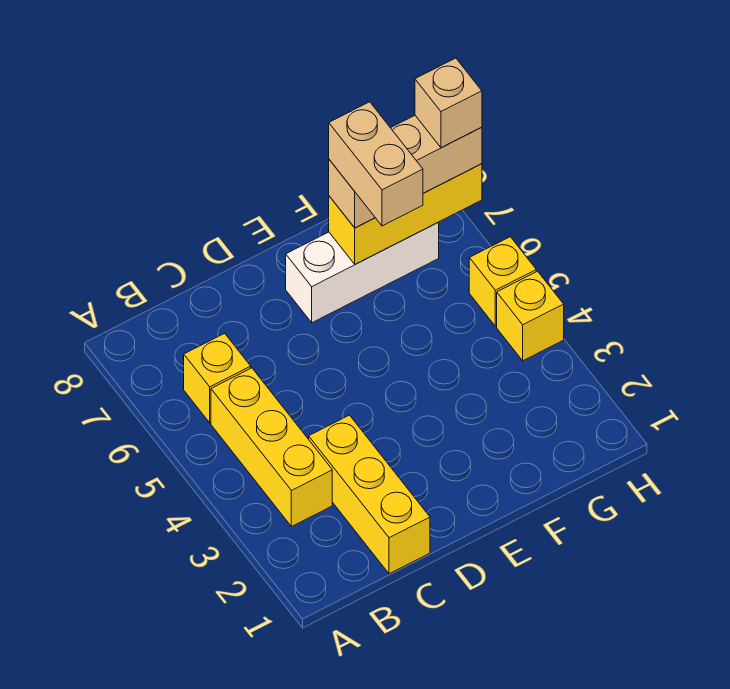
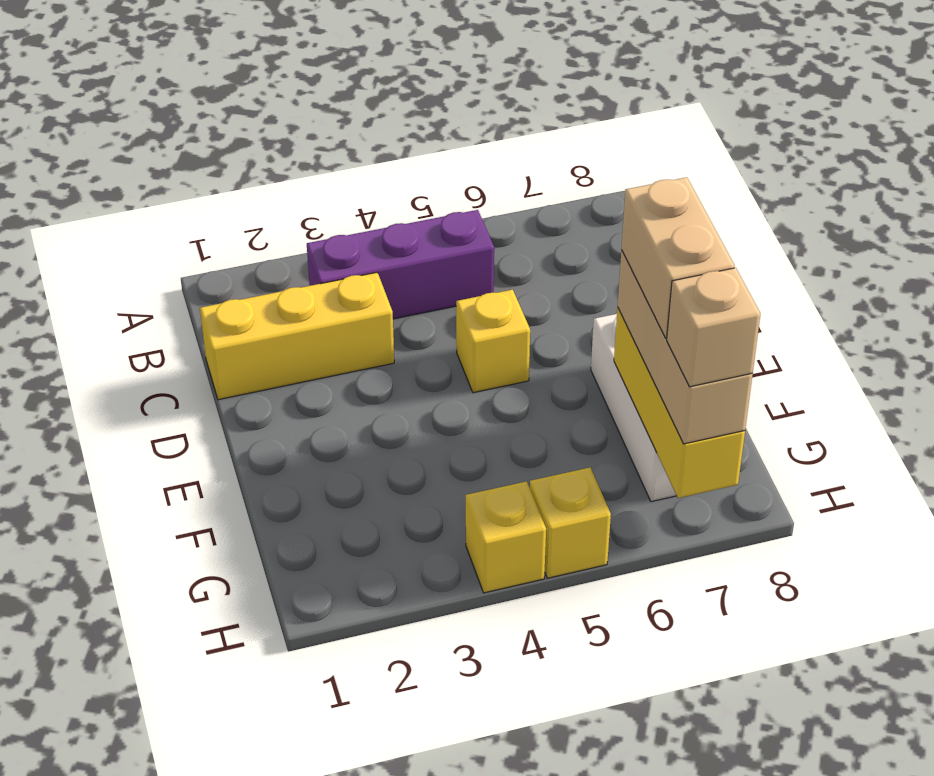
yellow brick B3:B5 level 1 -> purple brick B3:B5 level 1
yellow brick B6 level 1 -> yellow brick D5 level 1
tan brick F6:F7 level 4 -> tan brick F7:G7 level 4

